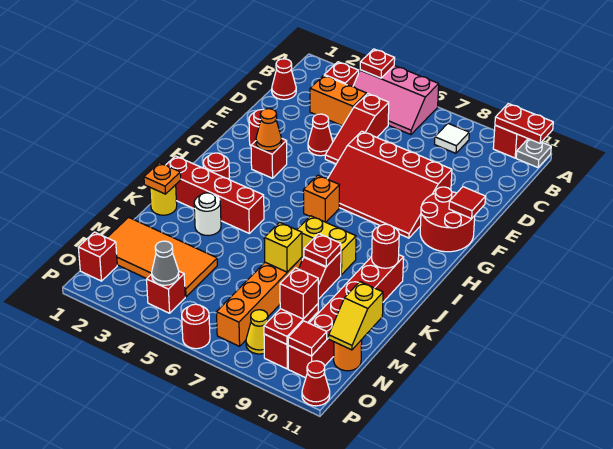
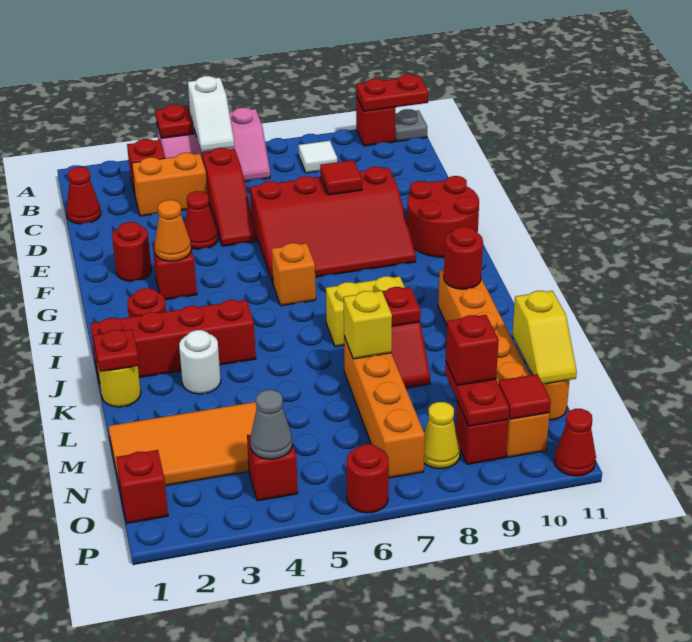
none -> white slope A5:B5 level 2 top A
red tile F11 level 2 -> red tile E8 level 2
red brick J10:O10 level 1 -> orange brick J10:O10 level 1
orange plate K1 level 2 -> red plate K1 level 2

